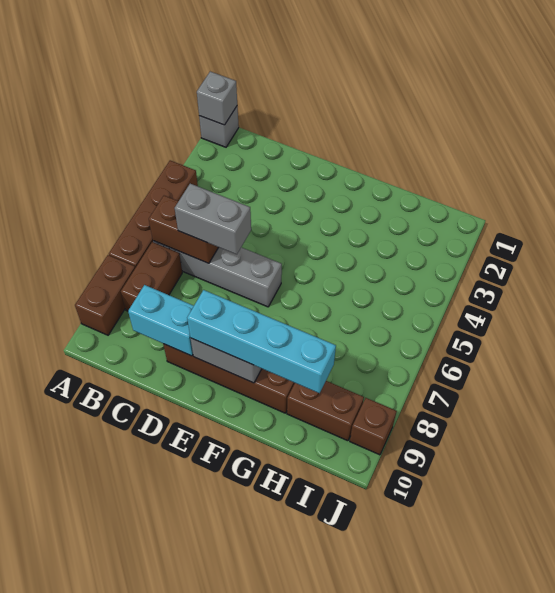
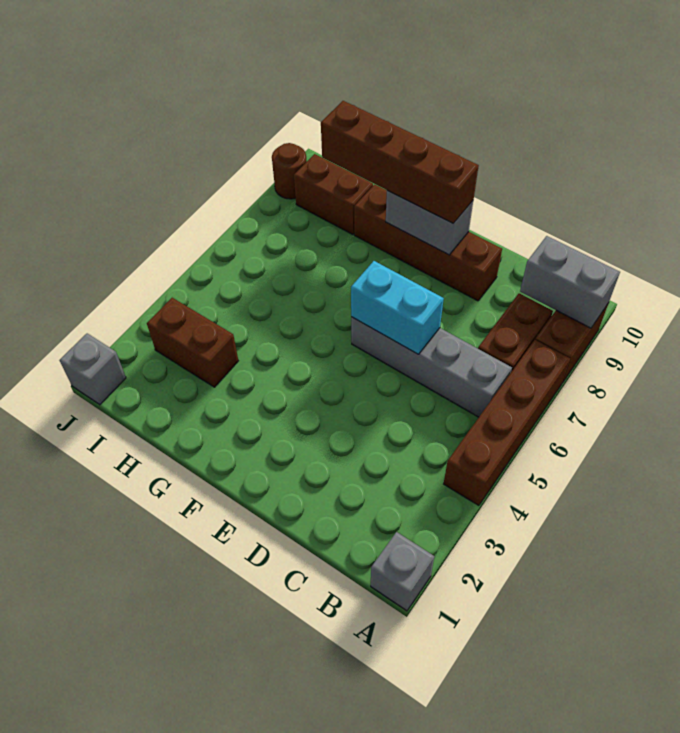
grey brick A1 level 2 -> grey brick J1 level 1
brown brick B6:C6 level 2 -> brown brick H3:I3 level 1
grey brick C6:D6 level 3 -> grey brick A9:B9 level 2
cyan brick C9:D9 level 2 -> cyan brick D6:E6 level 2
cyan brick E9:H9 level 3 -> brown brick E9:H9 level 3
brown brick J9 level 1 -> brown round brick J9 level 1

